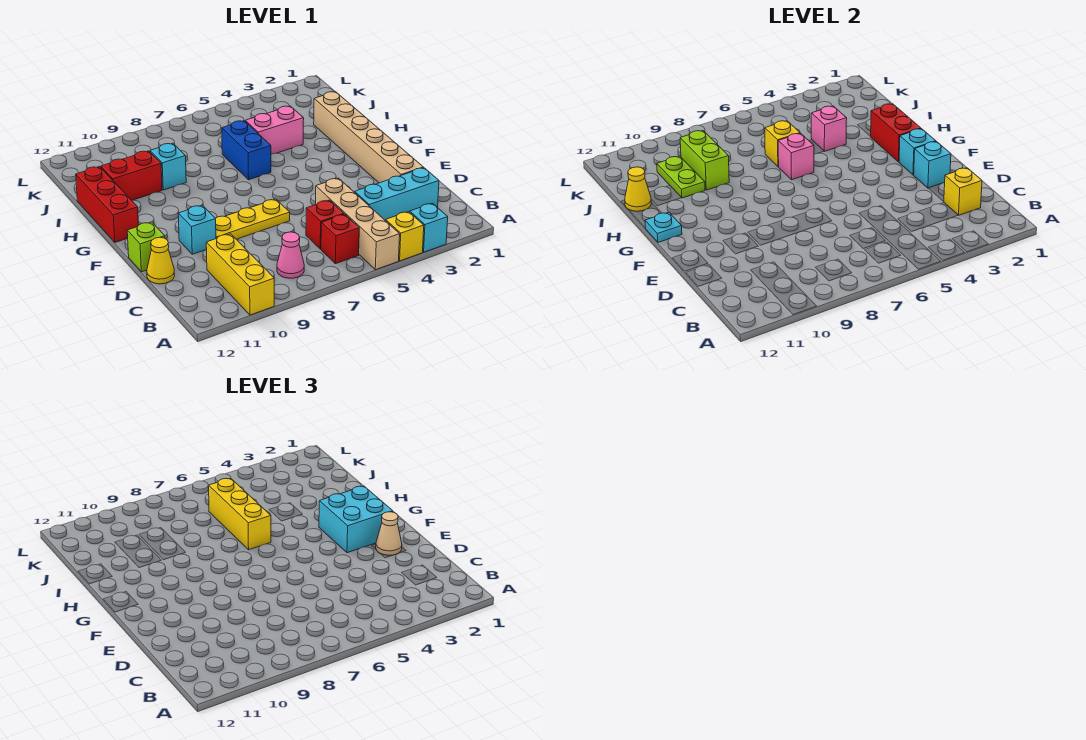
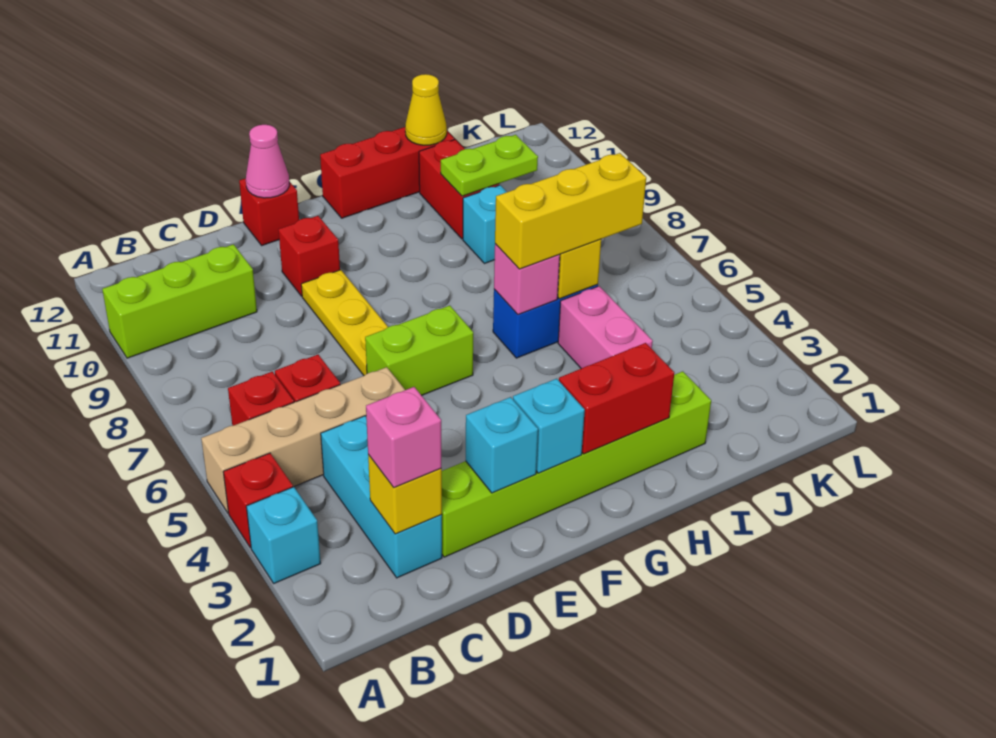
yellow brick A4 level 1 -> red brick A4 level 1
yellow brick A10:C10 level 1 -> lime brick A10:C10 level 1
pink cone B8 level 1 -> pink cone E12 level 2
tan brick D2:I2 level 1 -> lime brick D2:I2 level 1
yellow cone D12 level 1 -> none
tan cone E2 level 3 -> none
cyan brick E10 level 1 -> red brick E10 level 1
lime brick E12 level 1 -> red brick E12 level 1
cyan brick F2:G3 level 3 -> none
cyan plate G12 level 2 -> none
pink brick I4 level 2 -> pink brick C2 level 3
lime brick I9:J9 level 2 -> lime brick E6:F6 level 1

